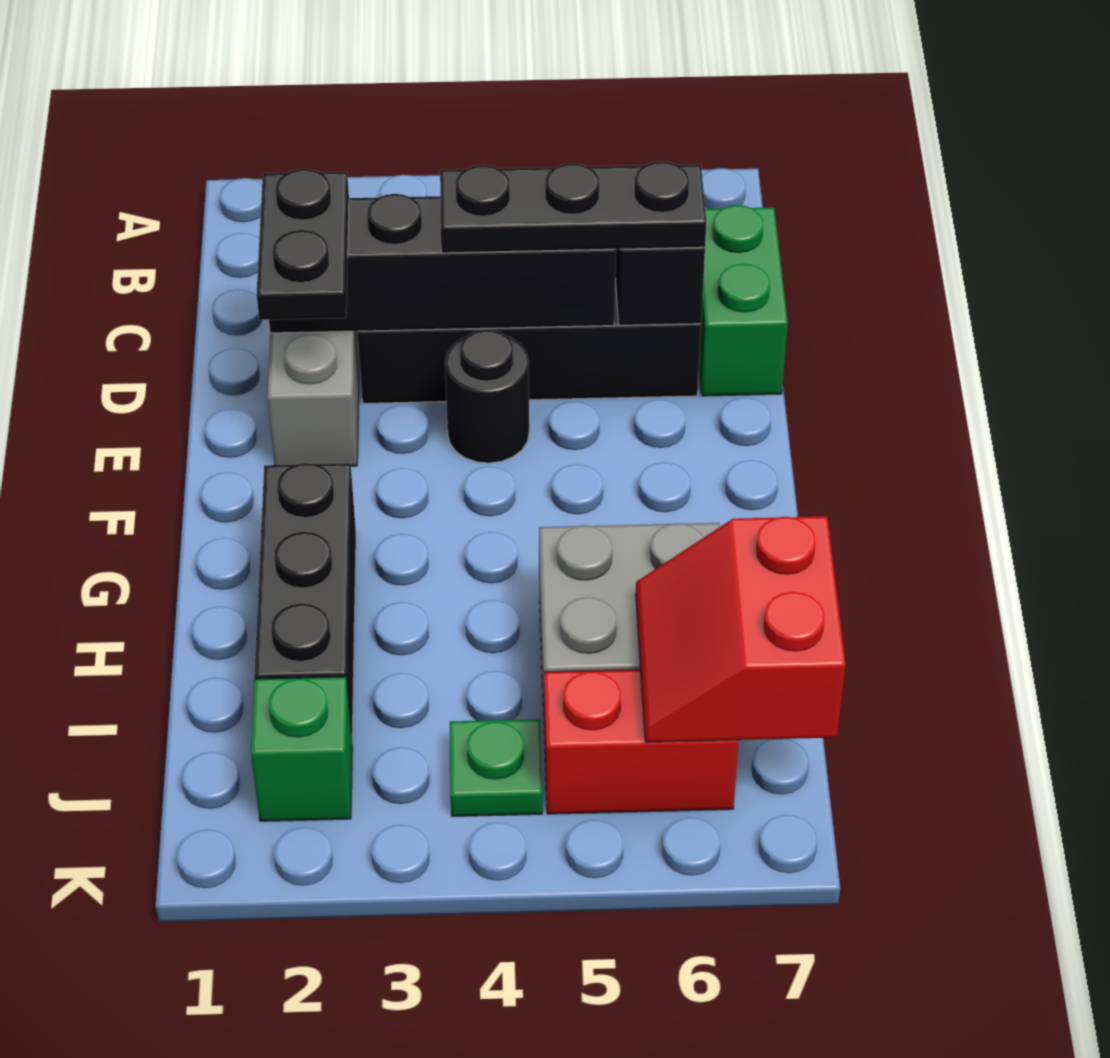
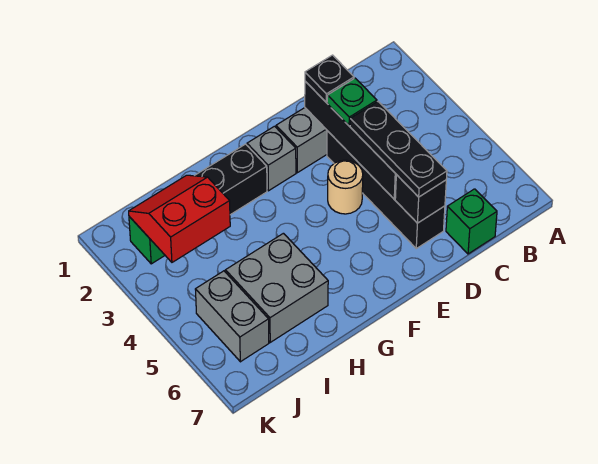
green brick C7:D7 level 1 -> green brick C7 level 1
black plate D2:E2 level 3 -> black plate D2 level 3
black round brick E4 level 1 -> tan round brick E4 level 1
none -> grey brick F2 level 1
red slope I6:J7 level 2 top 7 -> red slope I2:J3 level 2 top 3
green plate J4 level 1 -> green plate D3 level 3
red brick J5:J6 level 1 -> grey brick J5:J6 level 1

